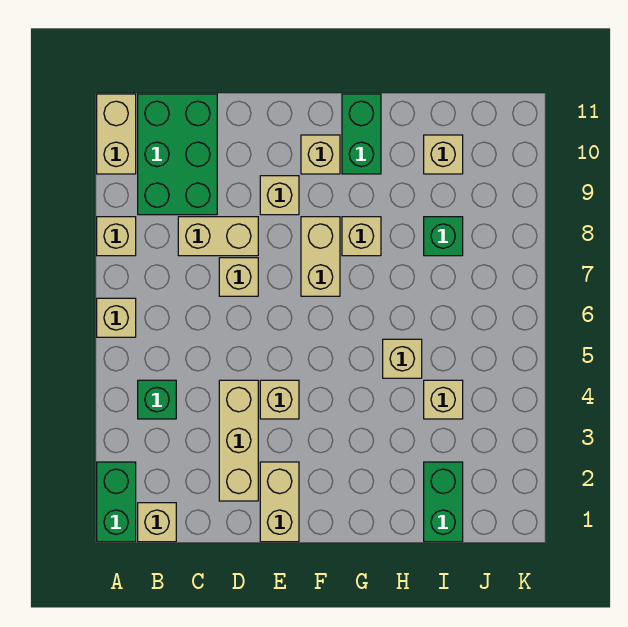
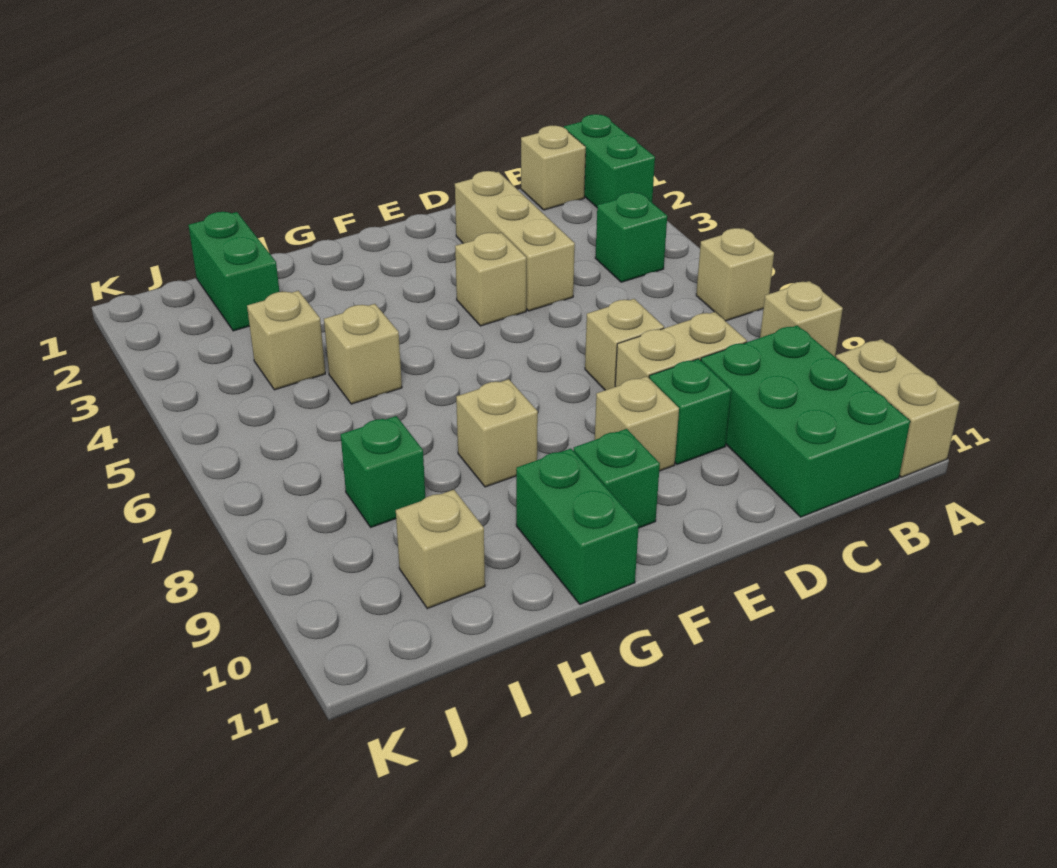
none -> green brick D9 level 1
tan brick E1:E2 level 1 -> none
tan brick F7:F8 level 1 -> none
tan brick F10 level 1 -> green brick F10 level 1

